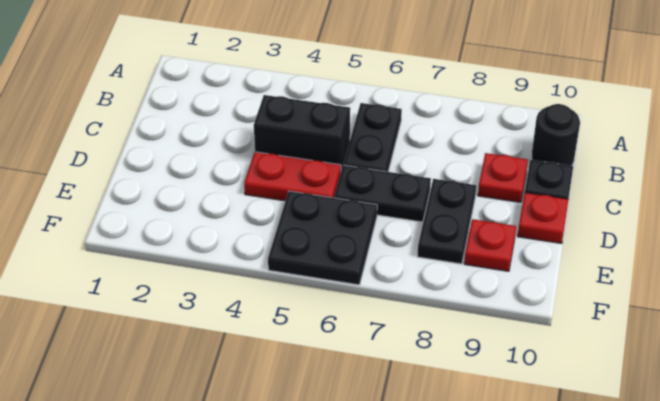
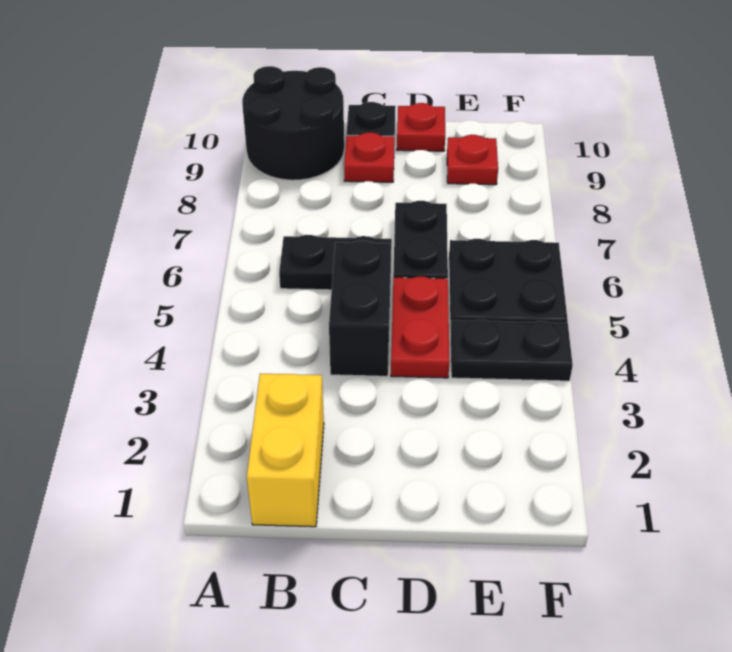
none -> yellow brick B1:B2 level 1
black round brick B10 level 1 -> black round brick A9:B10 level 1
black plate D8:E8 level 1 -> black plate E4:F4 level 1

